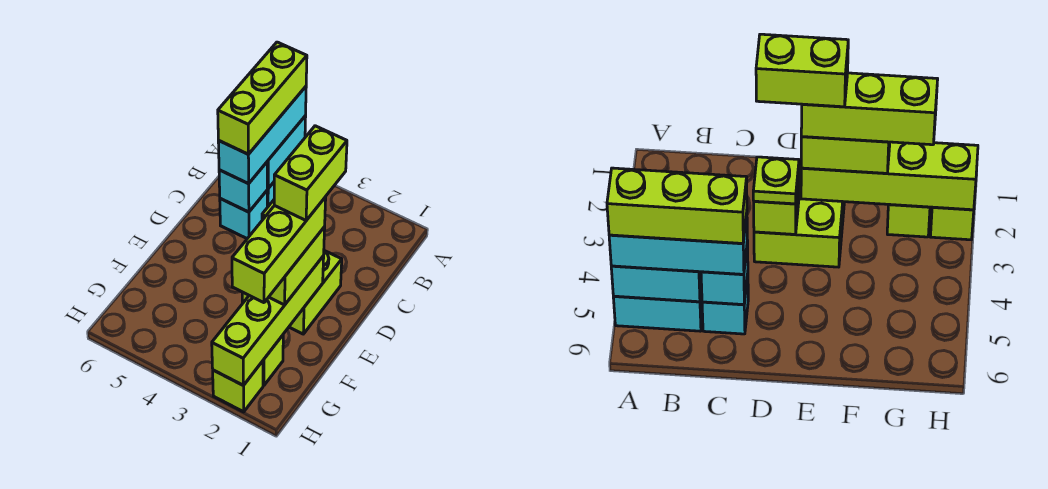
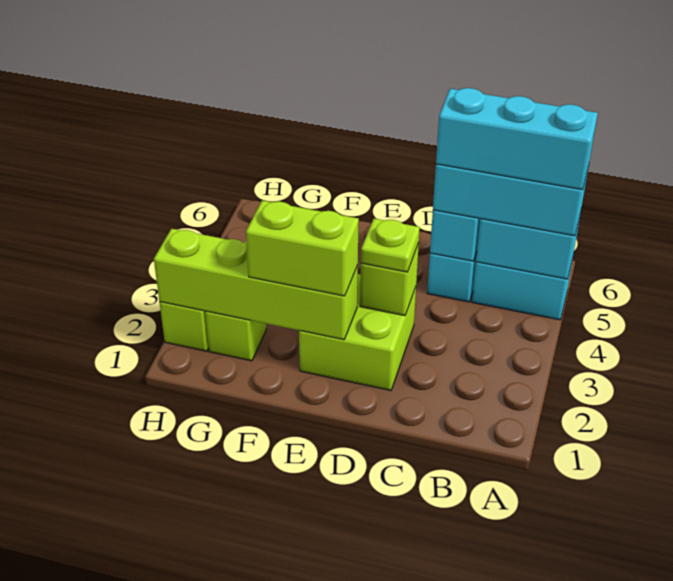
lime brick A5:C5 level 4 -> cyan brick A5:C5 level 4
lime brick D2:E2 level 5 -> none
lime brick E2:G2 level 4 -> none

